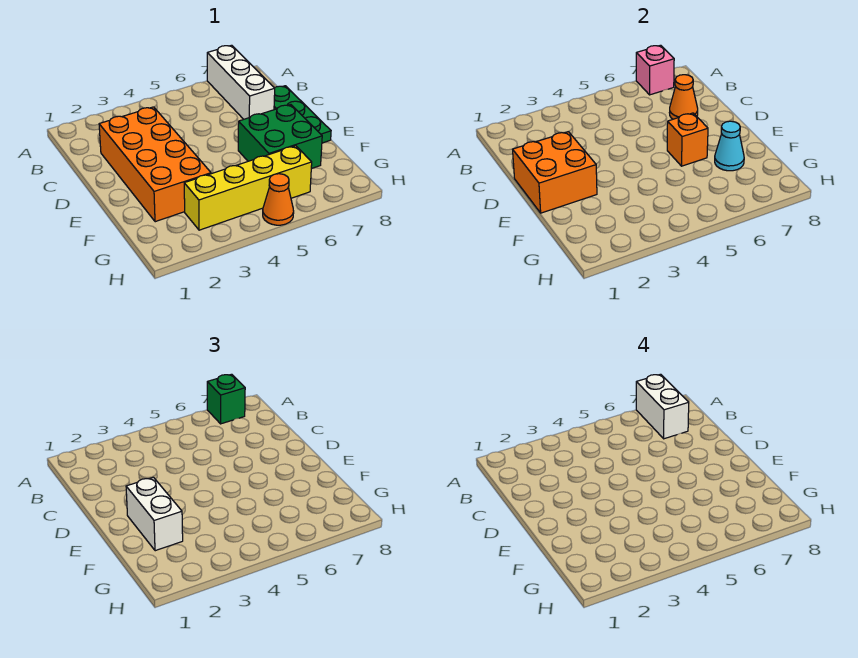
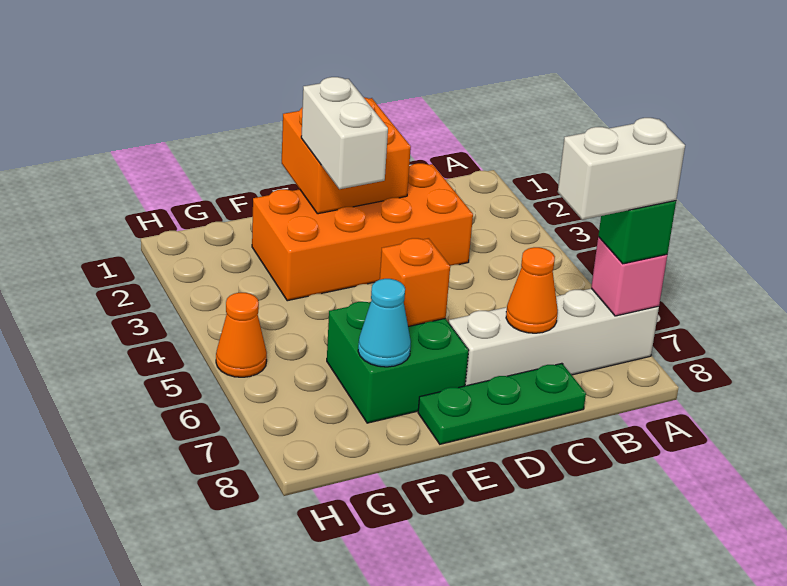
white brick A7:C7 level 1 -> white brick A7:D7 level 1
white brick E2:F2 level 3 -> white brick E2:E3 level 3
yellow brick G3:G6 level 1 -> none

